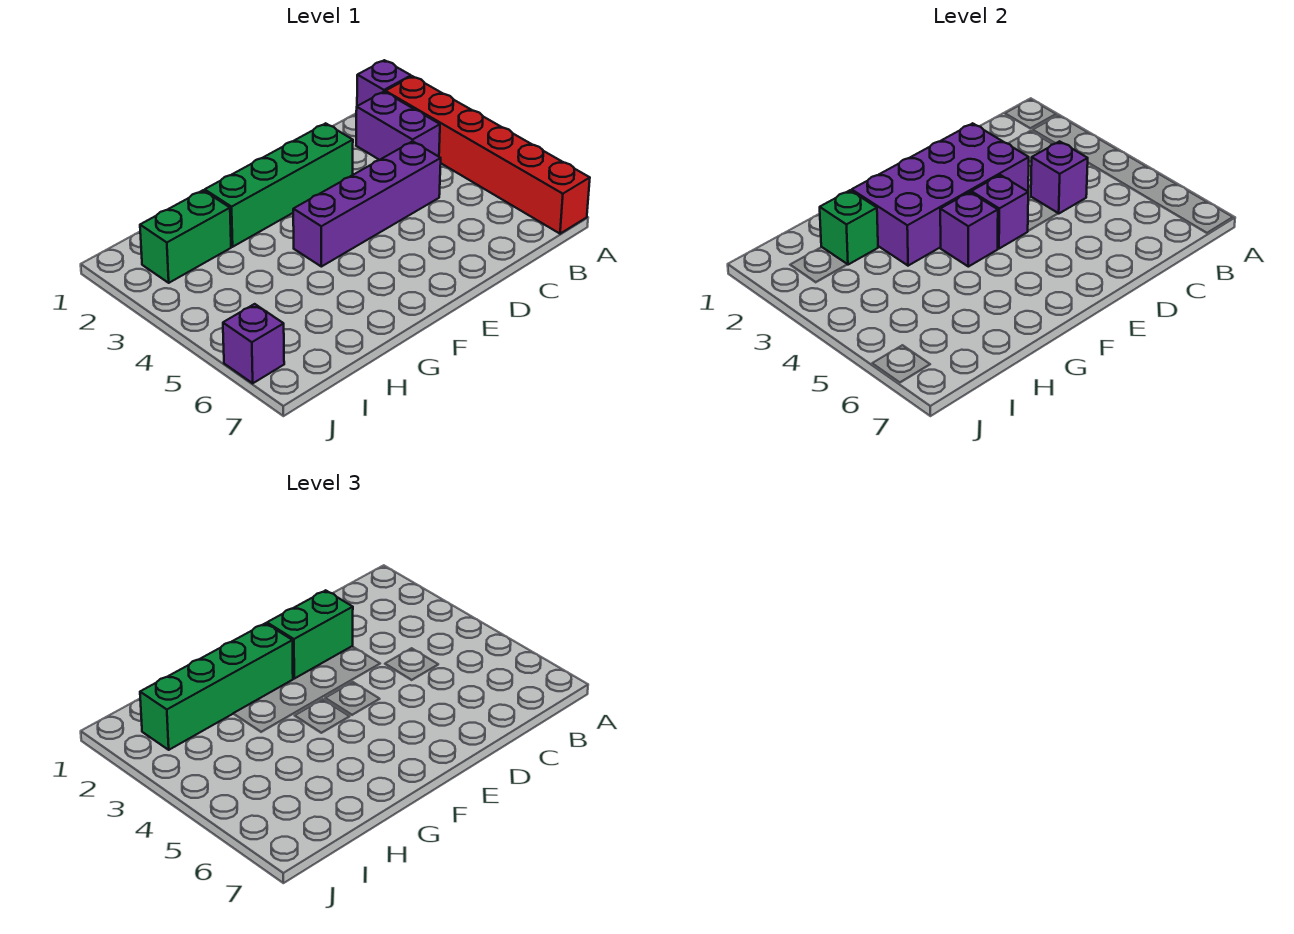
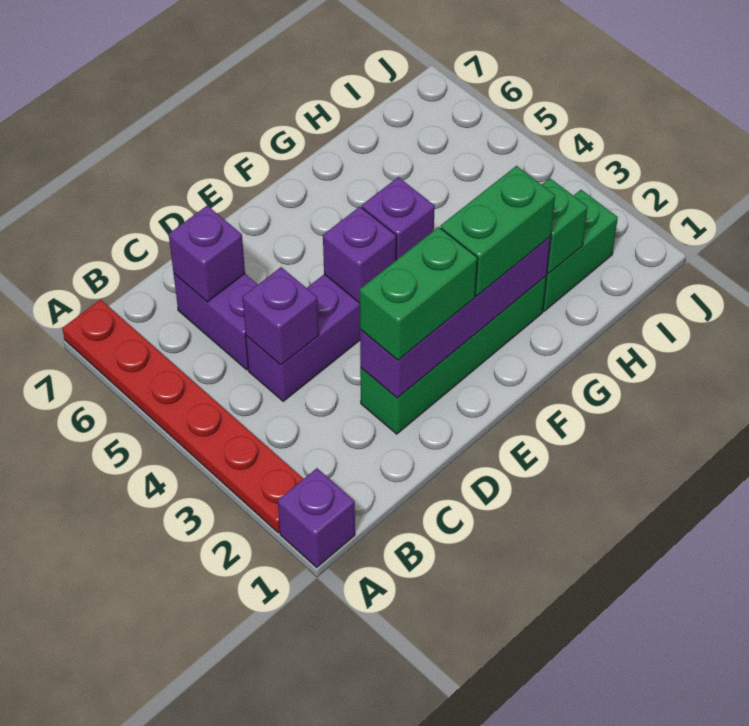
red brick A2:A7 level 1 -> red plate A2:A7 level 1
purple brick B2:B3 level 1 -> purple brick C5:C6 level 1
purple brick D2:G3 level 2 -> purple brick D2:G2 level 2
green brick F2:I2 level 3 -> green brick F2:G2 level 3
purple brick J6 level 1 -> purple brick C6 level 2

